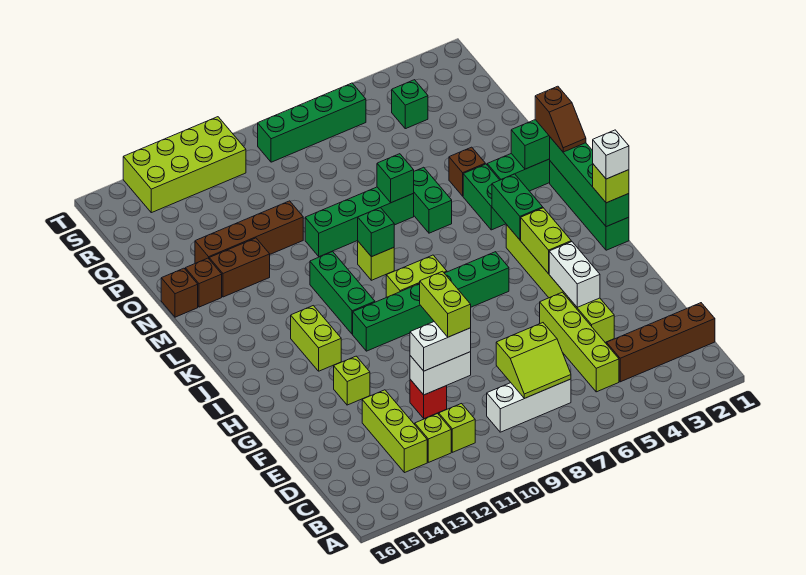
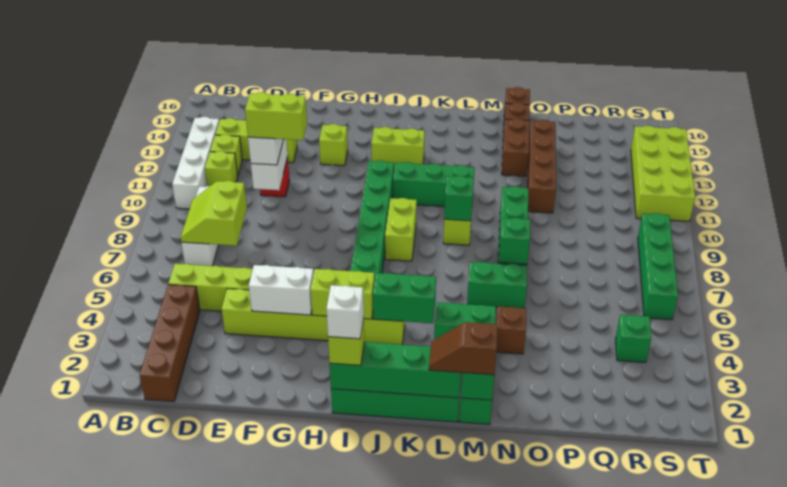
none -> white brick B10:B13 level 1

